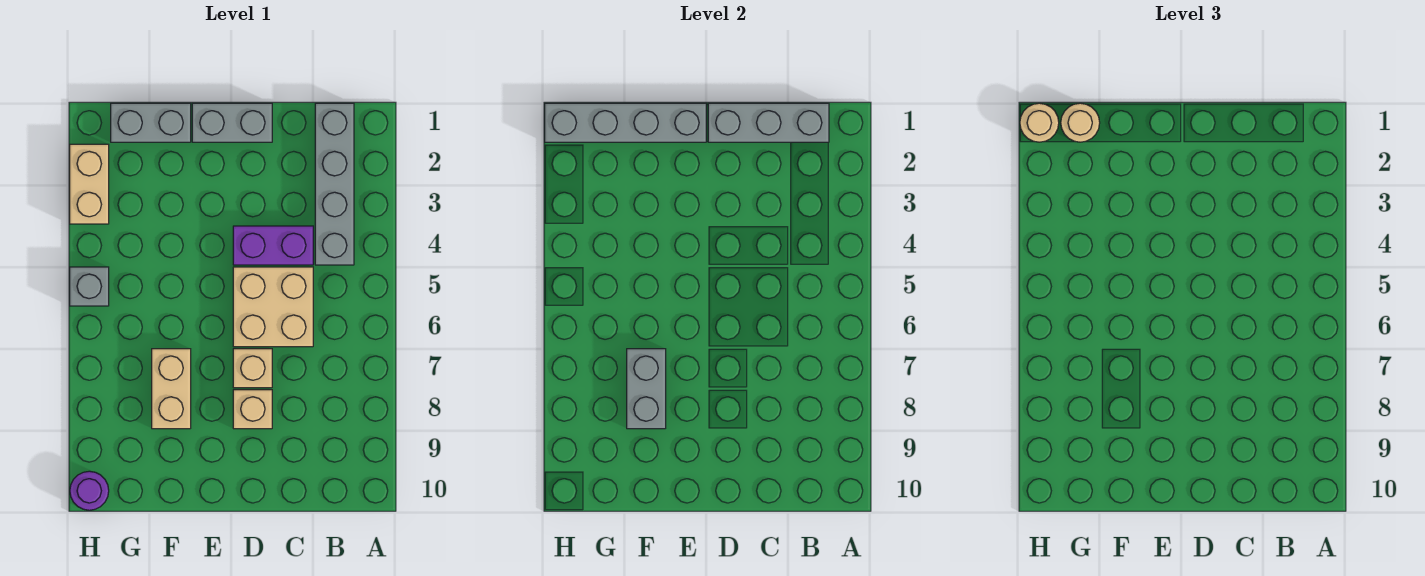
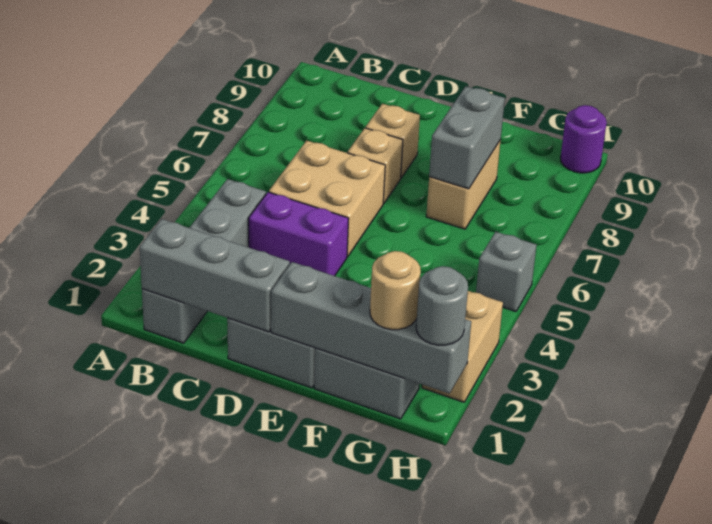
tan round brick H1 level 3 -> grey round brick H1 level 3

